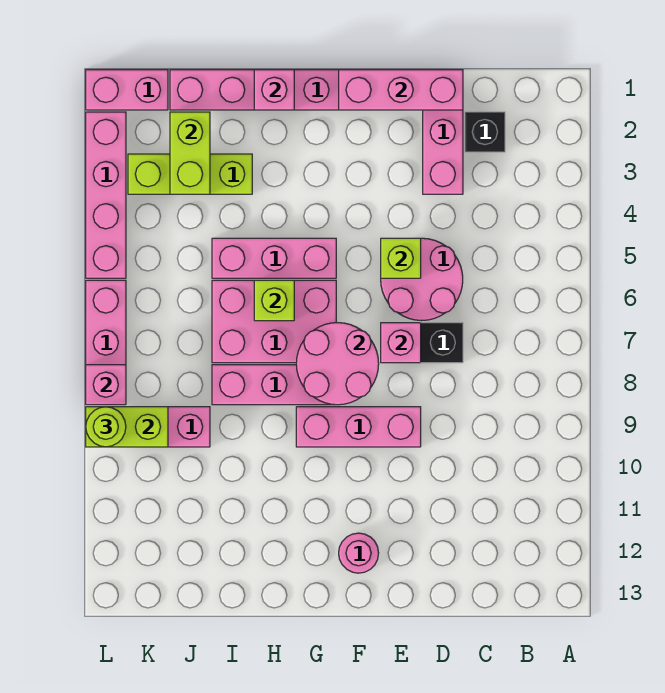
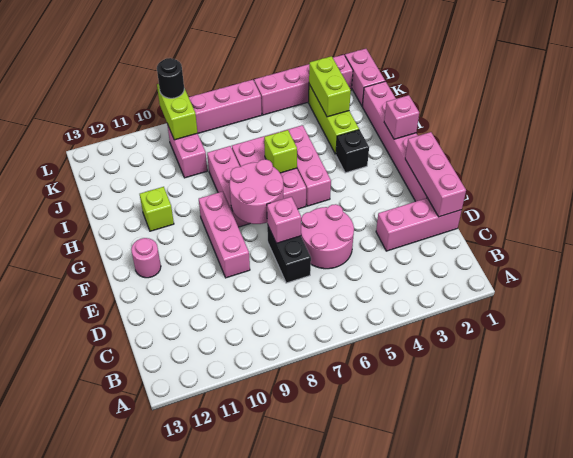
black brick C2 level 1 -> black brick H3 level 1
lime brick E5 level 2 -> lime brick H11 level 1
lime brick J2:J3 level 2 -> lime brick J3:K3 level 2
pink brick L8 level 2 -> none
lime round brick L9 level 3 -> black round brick L9 level 3

